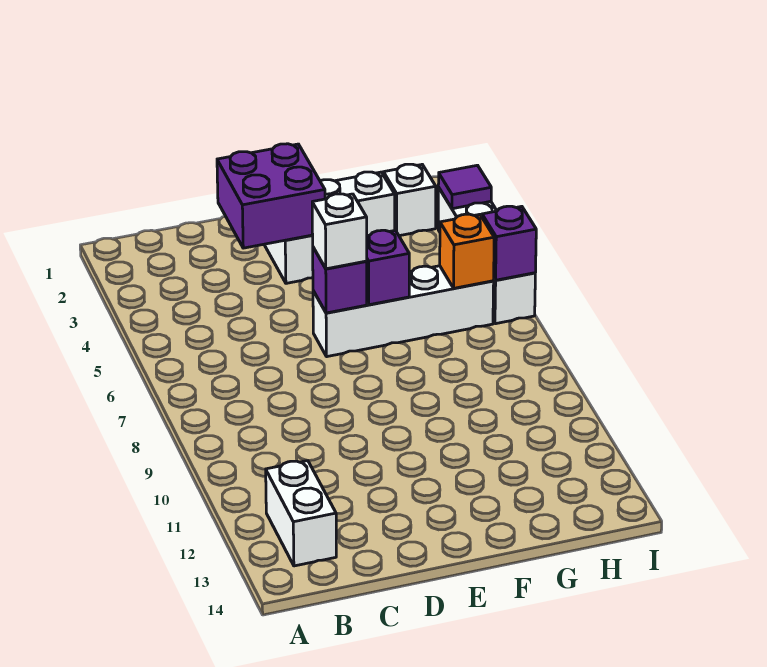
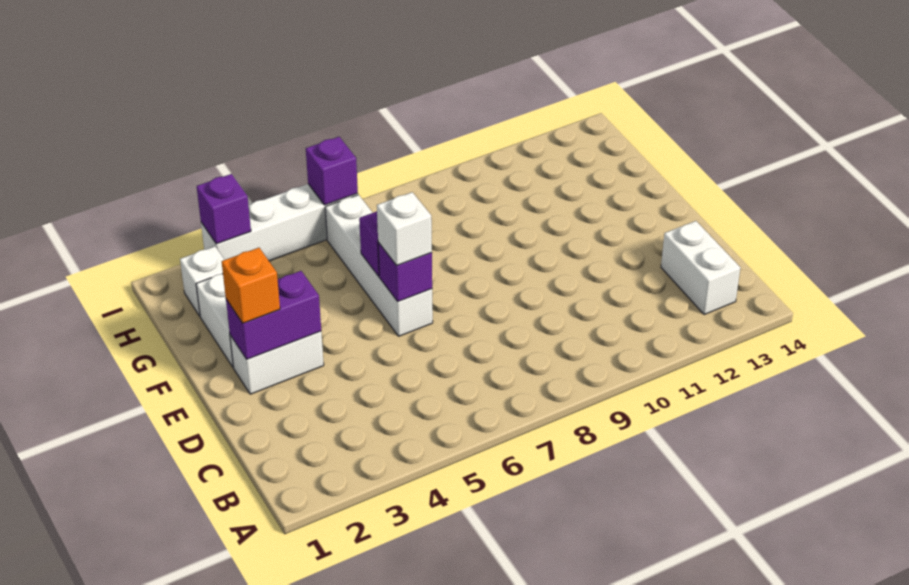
white brick B12:B13 level 1 -> white brick B13:C13 level 1
purple brick D2:E3 level 2 -> purple brick E2:E3 level 2
orange brick H6 level 2 -> orange brick E2 level 3
purple tile I3 level 2 -> purple brick I3 level 2

